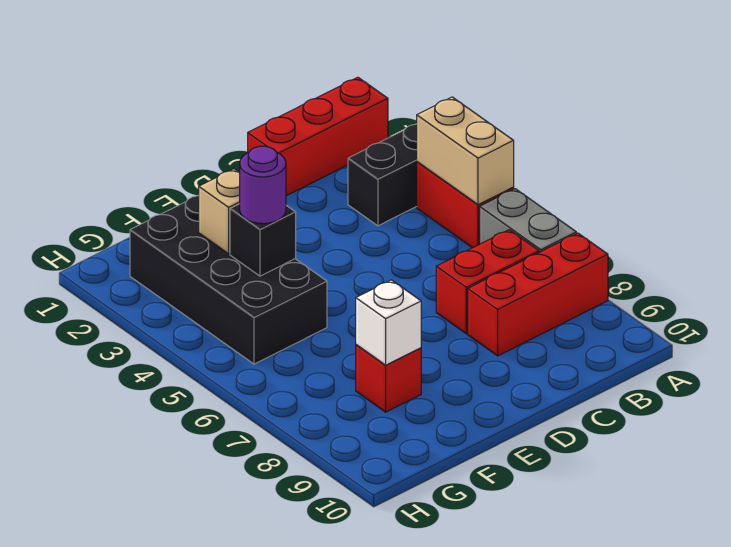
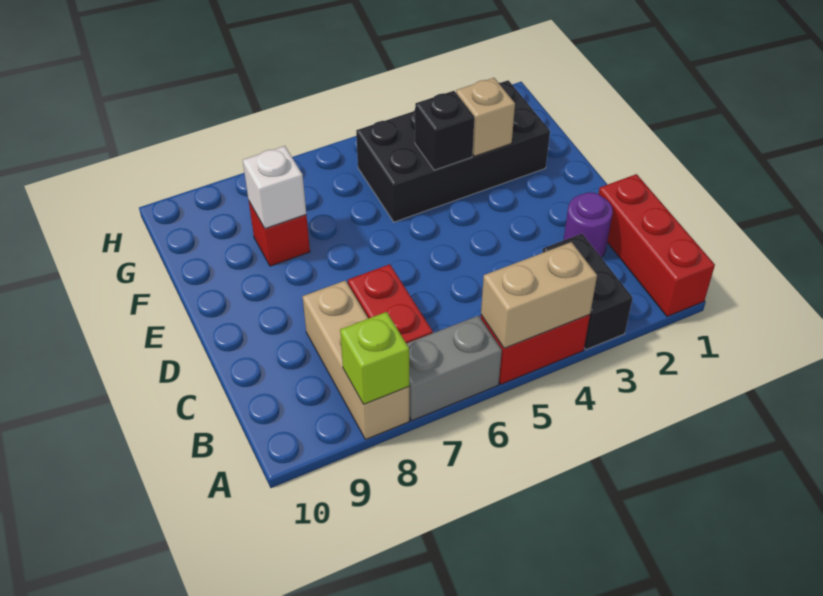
red brick A8:C8 level 1 -> tan brick A8:C8 level 1
none -> lime brick A8 level 2
purple round brick F4 level 3 -> purple round brick C2 level 1

